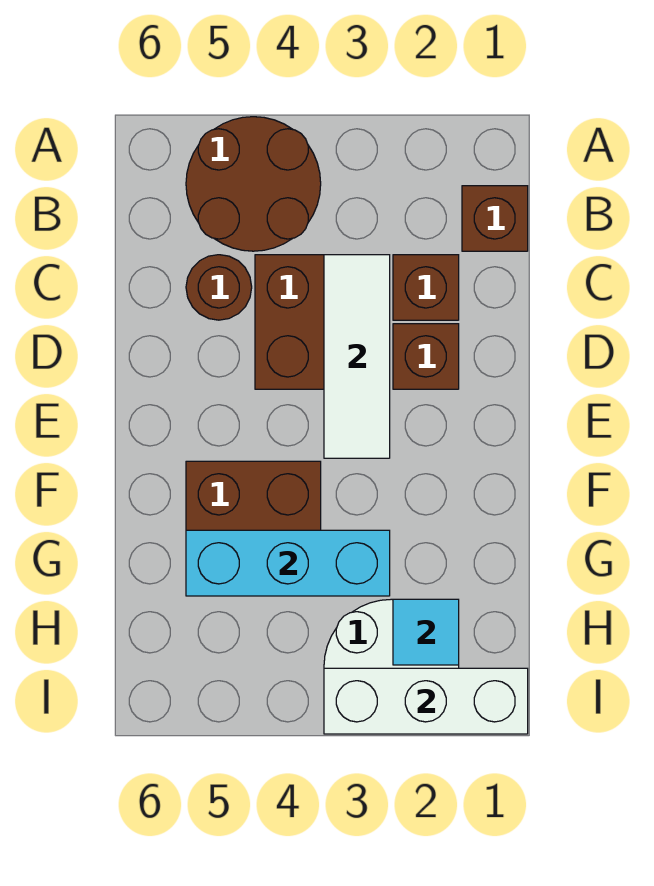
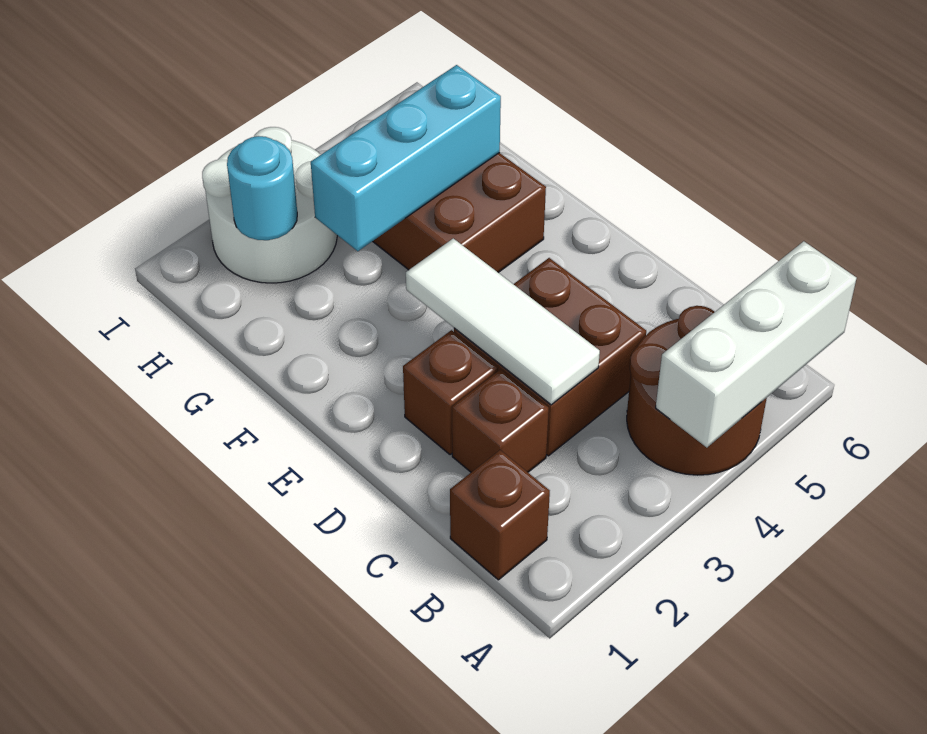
brown round brick C5 level 1 -> none
cyan tile H2 level 2 -> cyan round brick H2 level 2
white brick I1:I3 level 2 -> white brick A4:A6 level 2

